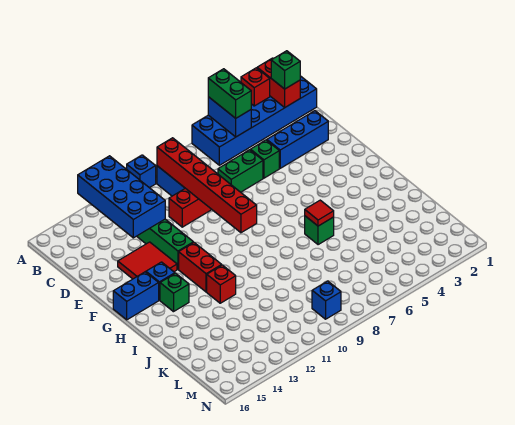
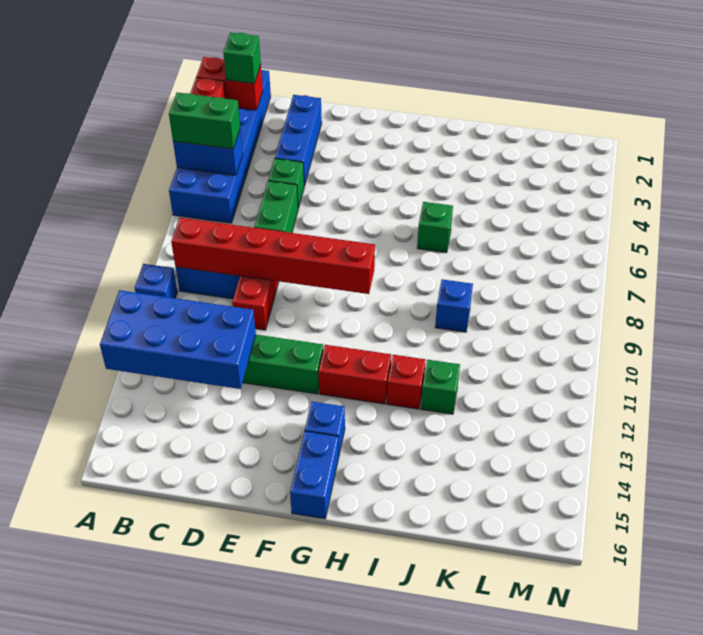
red tile E13:F14 level 1 -> none
green brick H14 level 1 -> green brick J12 level 1
red tile I6 level 2 -> none
blue brick M9 level 1 -> blue brick J9 level 1

